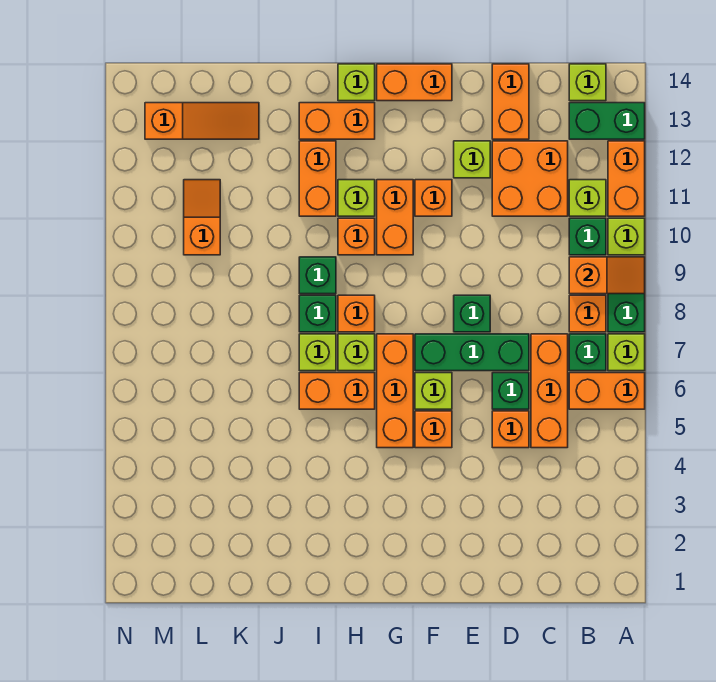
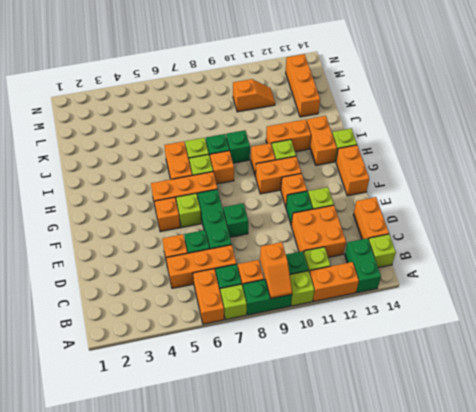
orange brick D13:D14 level 1 -> orange brick C14:D14 level 1
none -> green brick E11 level 1
orange slope K13:M13 level 1 top M -> orange brick K13:M13 level 1

